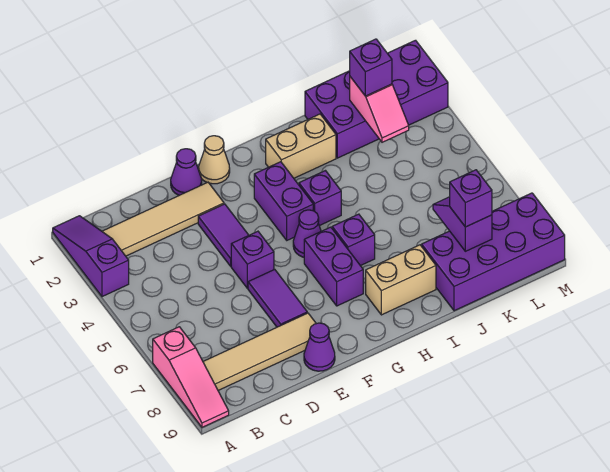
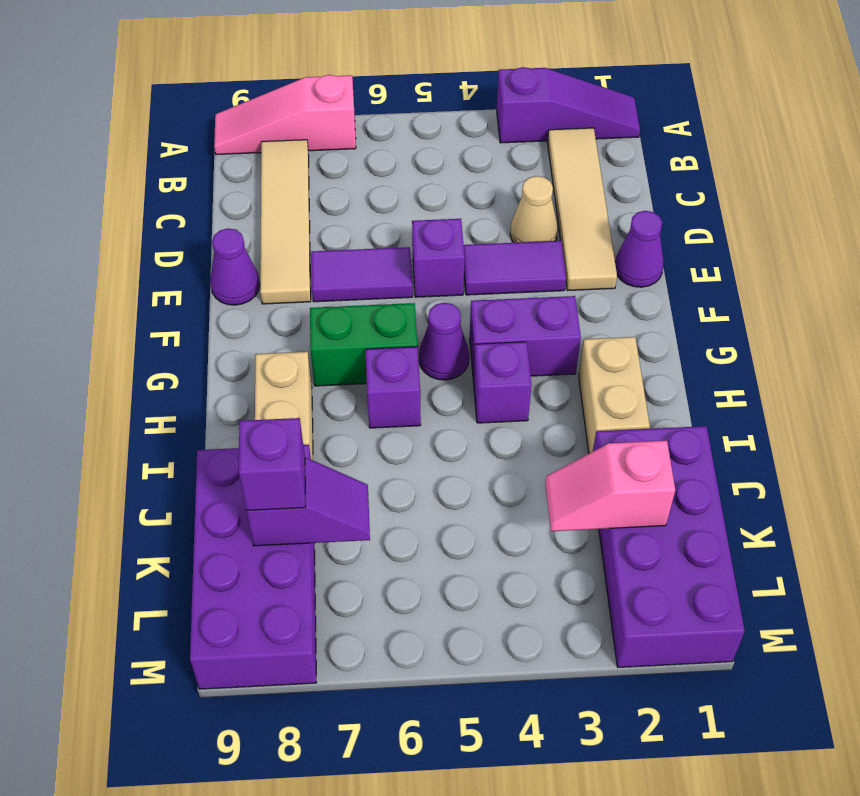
tan cone F1 level 1 -> tan cone D3 level 1
purple brick G6:G7 level 1 -> green brick G6:G7 level 1
purple brick K2 level 3 -> none

